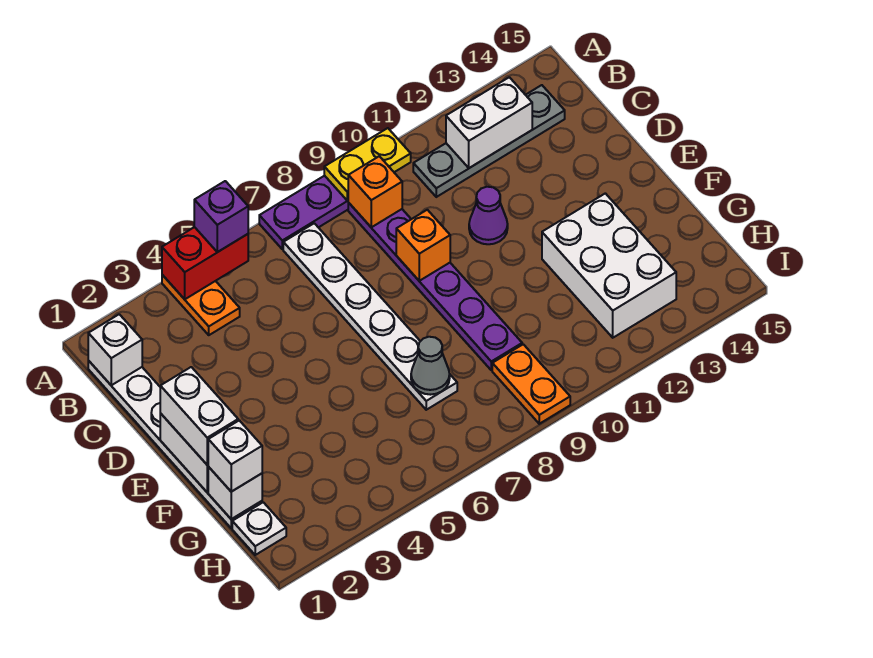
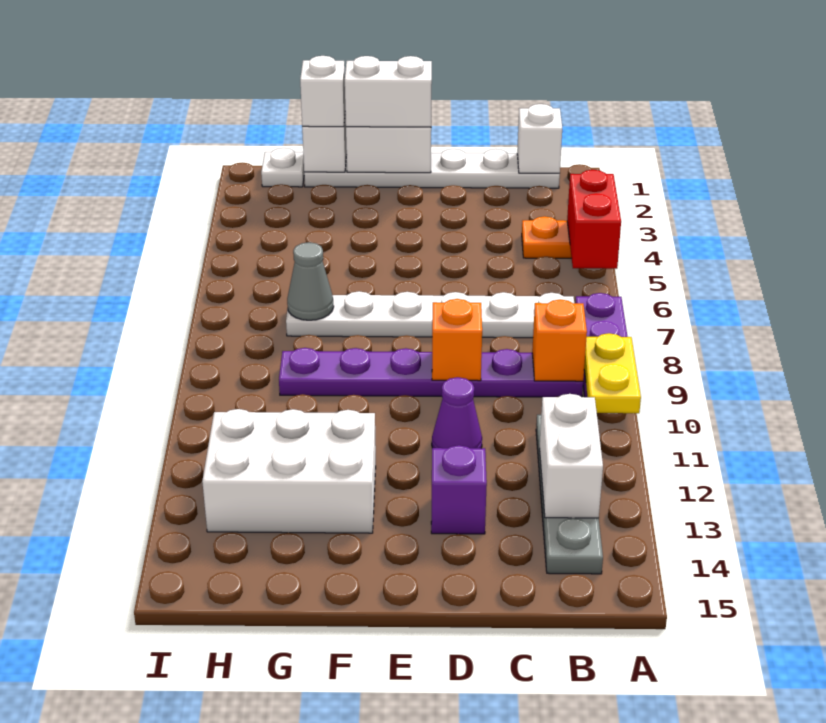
purple brick A5 level 3 -> purple brick D13 level 1
orange plate H9:I9 level 1 -> none

